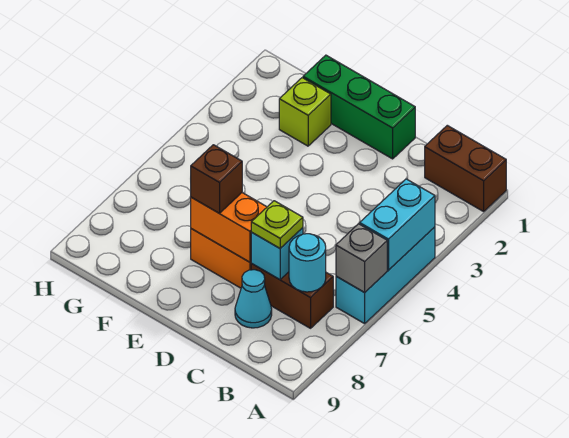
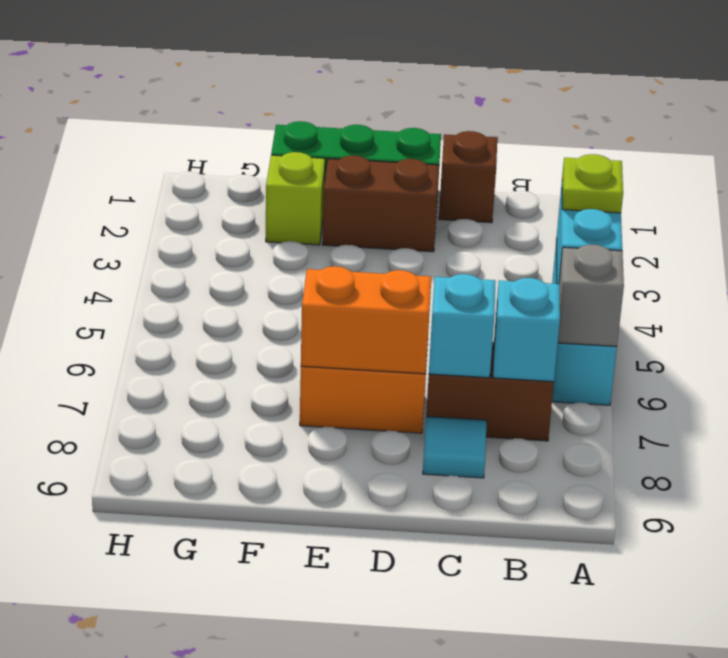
brown brick A1:B1 level 1 -> brown brick D2:E2 level 1
cyan round brick B7 level 2 -> cyan brick B7 level 2
lime plate C7 level 3 -> lime plate A4 level 3
cyan cone C8 level 1 -> cyan tile C8 level 1
brown brick E7 level 3 -> brown brick C1 level 1

